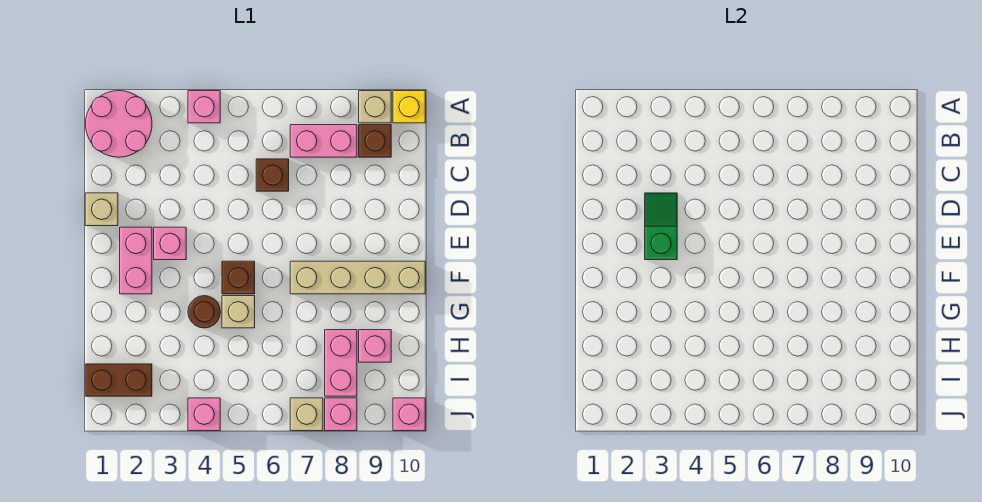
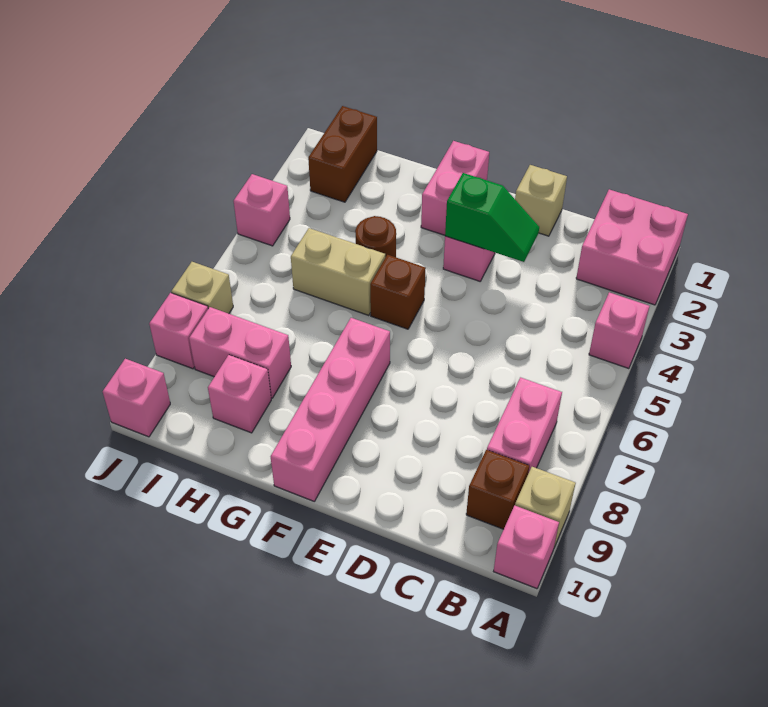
pink round brick A1:B2 level 1 -> pink brick A1:B2 level 1
yellow brick A10 level 1 -> pink brick A10 level 1
brown brick C6 level 1 -> none
pink brick E2:F2 level 1 -> pink brick F1:F2 level 1
tan brick F7:F10 level 1 -> pink brick F7:F10 level 1
tan brick G5 level 1 -> tan brick G5:H5 level 1

